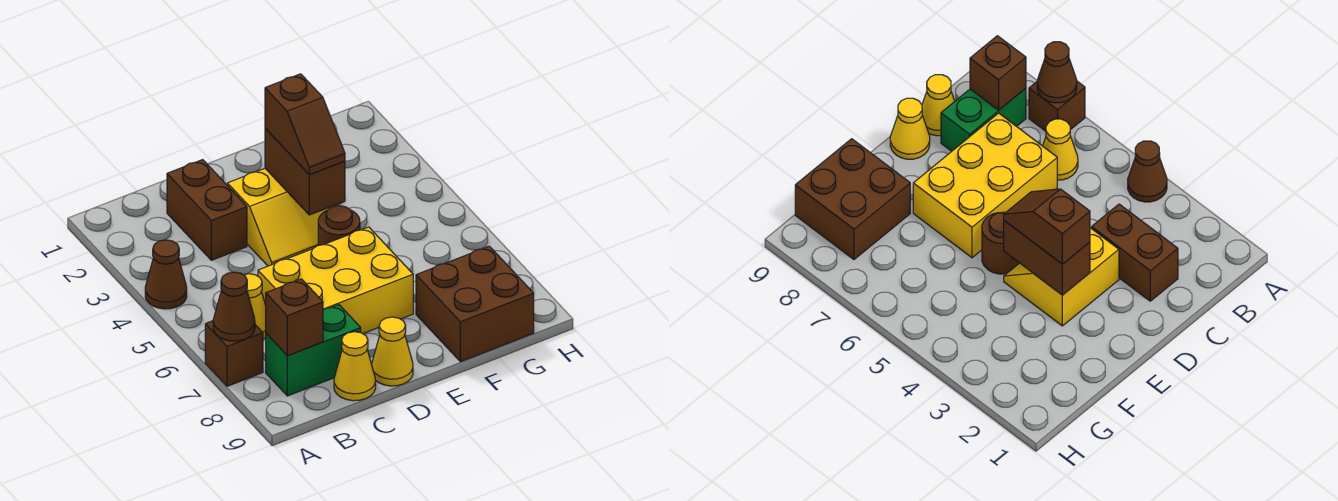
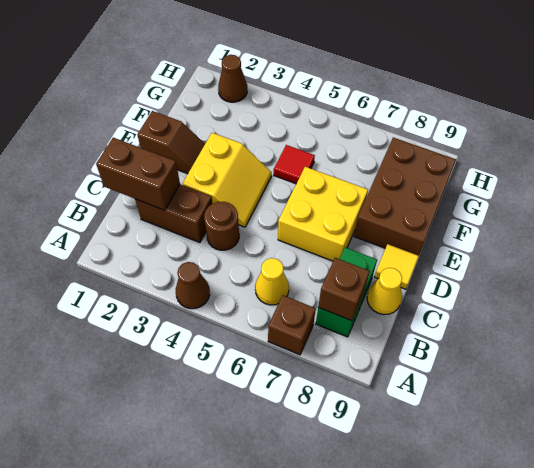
brown cone A7 level 2 -> brown cone H2 level 1
yellow brick C6:E7 level 1 -> yellow brick D6:E7 level 1
yellow cone D9 level 1 -> yellow tile D9 level 1
brown brick E3:E4 level 2 -> brown brick C1:C2 level 2
brown slope E3:E4 level 3 top 3 -> brown slope E1:E2 level 1 top 1
brown round brick E5 level 1 -> brown round brick C4 level 1
none -> red tile F5 level 1
brown brick F8:G9 level 1 -> brown brick E8:G9 level 1

